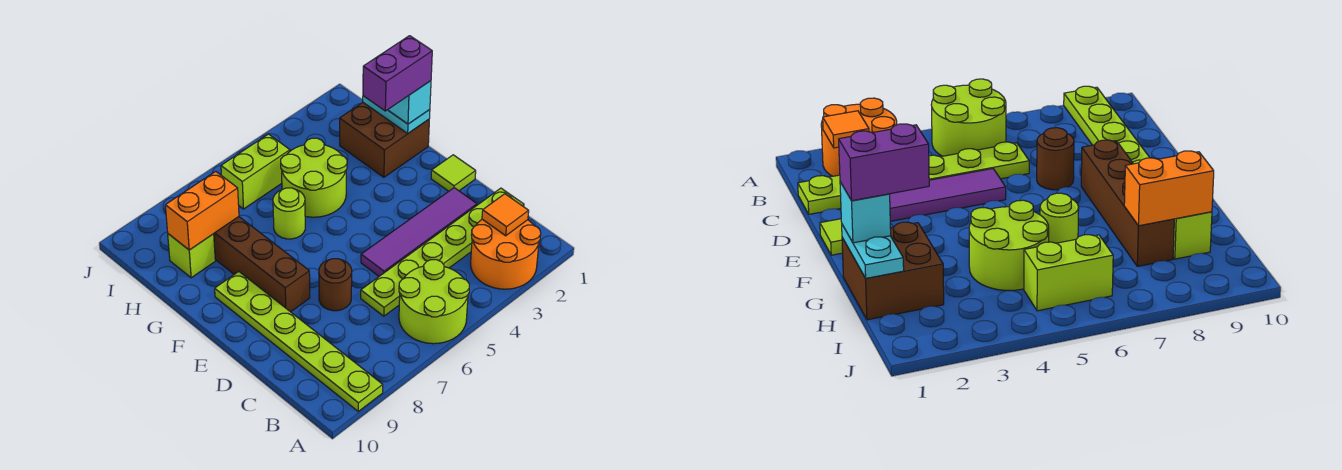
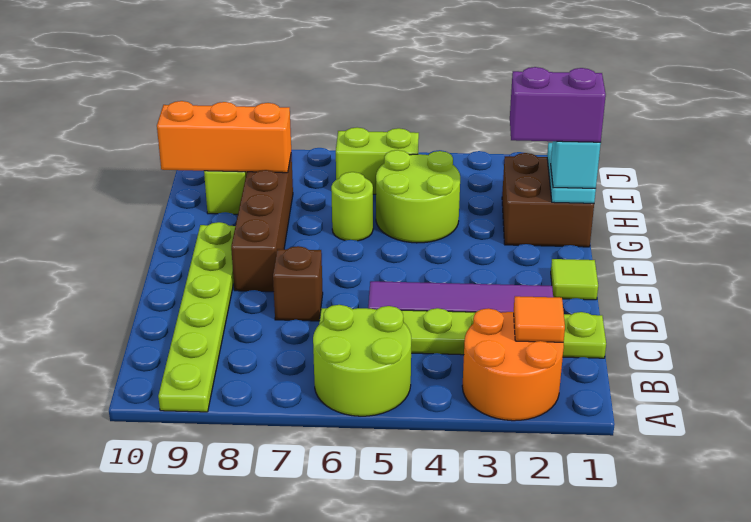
brown round brick D7 level 1 -> brown brick D7 level 1
orange brick H8:H9 level 2 -> orange brick H8:H10 level 2

